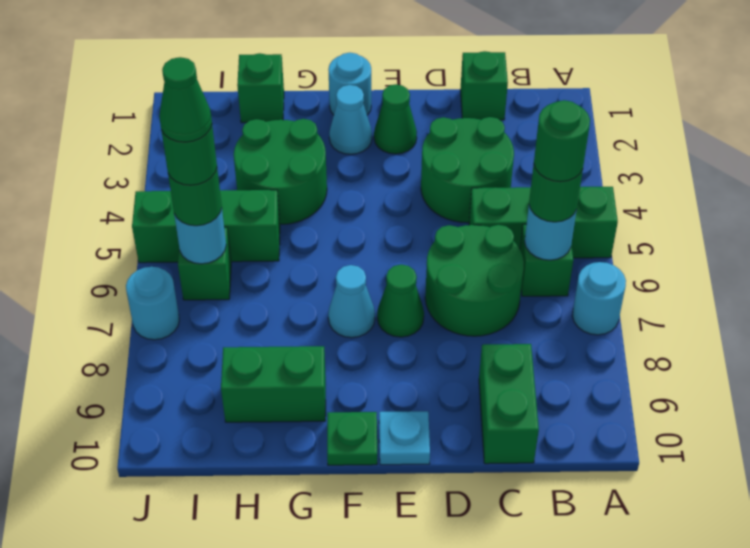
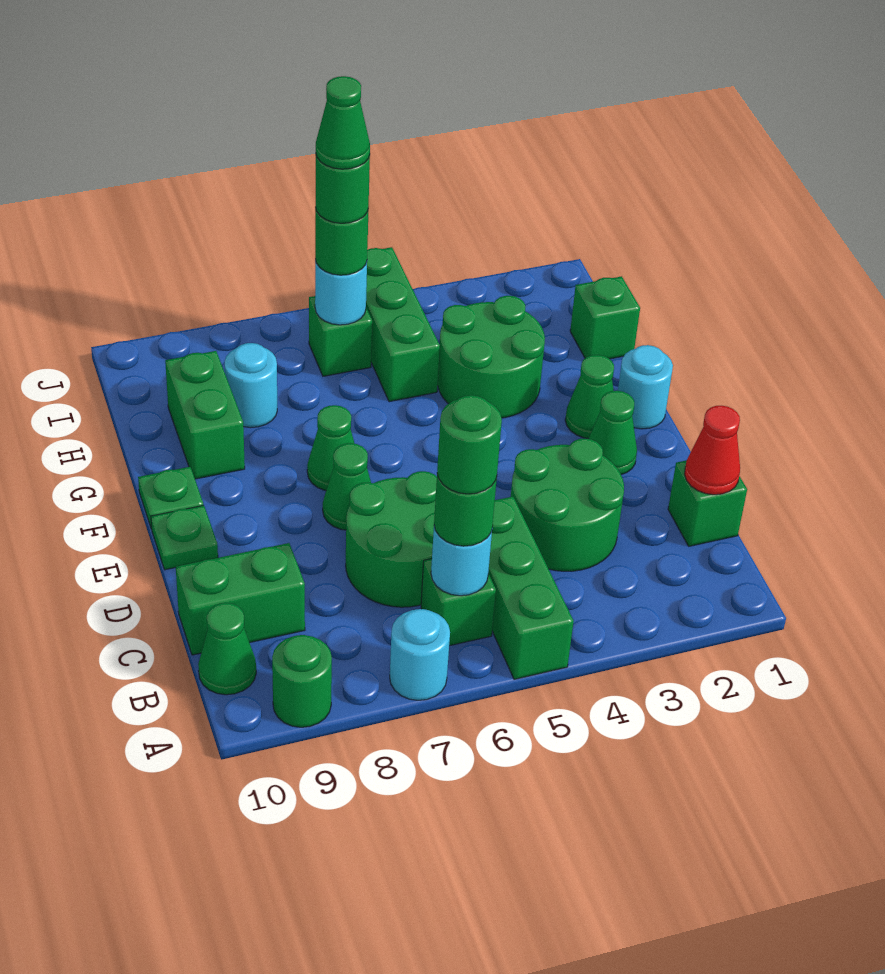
none -> green round brick A9 level 1
none -> green cone B10 level 1
none -> red cone C1 level 2
cyan plate E10 level 1 -> green plate E10 level 1
cyan cone F2 level 1 -> green cone F2 level 1
cyan cone F7 level 1 -> green cone F7 level 1
cyan round brick J7 level 1 -> cyan round brick H8 level 1

